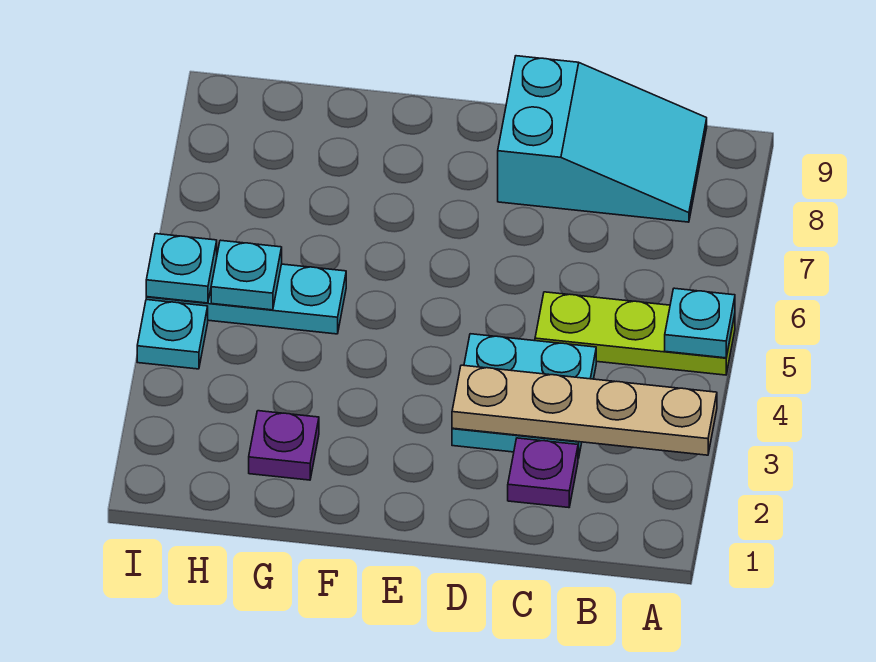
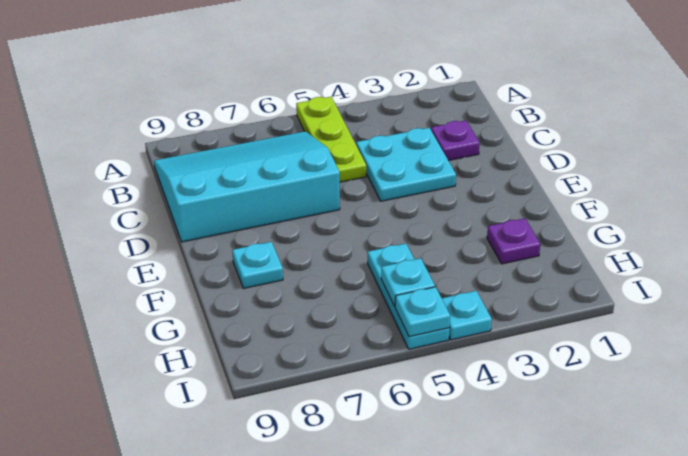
tan plate A3:D3 level 2 -> none
cyan plate A5 level 2 -> cyan plate F8 level 1
cyan slope B8:D9 level 1 top D -> cyan slope B6:D9 level 1 top D

